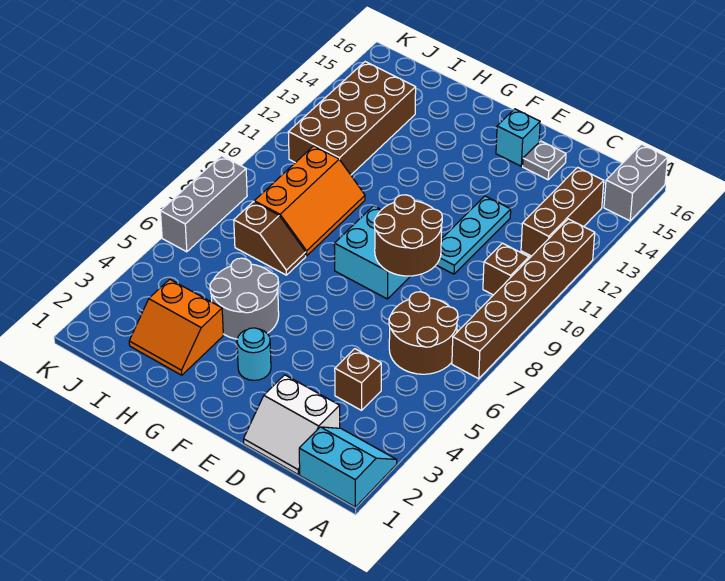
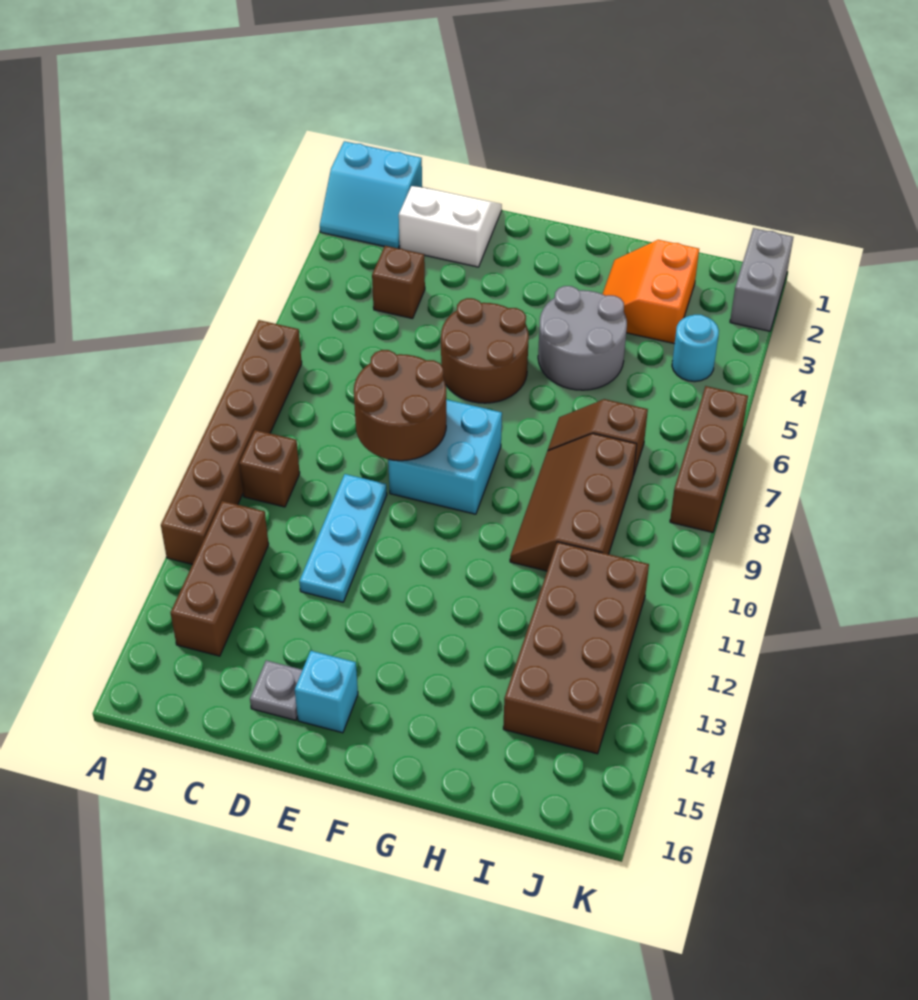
grey brick A15:A16 level 1 -> grey brick K1:K2 level 1
brown round brick B6:C7 level 1 -> brown round brick E5:F6 level 1
cyan round brick F3 level 1 -> cyan round brick J4 level 1
orange slope H2:I3 level 1 top 3 -> orange slope H2:I3 level 1 top I
orange slope H8:I10 level 1 top I -> brown slope H8:I10 level 1 top I
grey brick K6:K8 level 1 -> brown brick K6:K8 level 1

